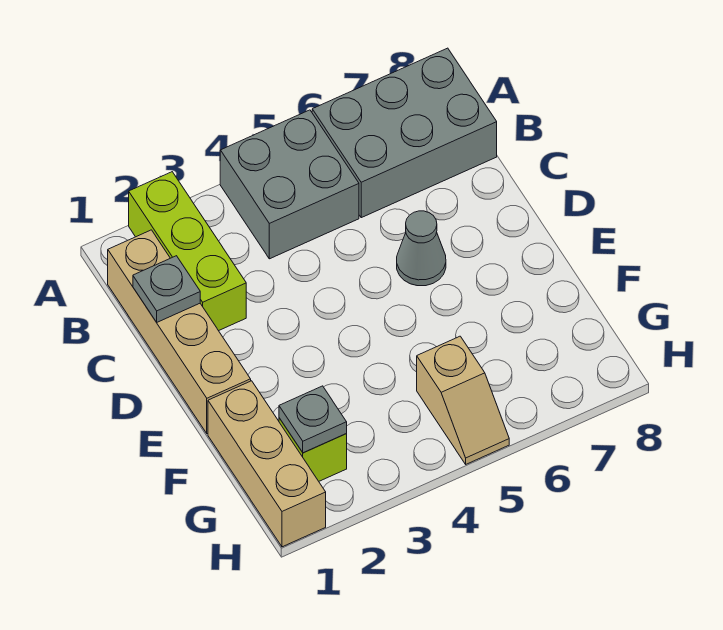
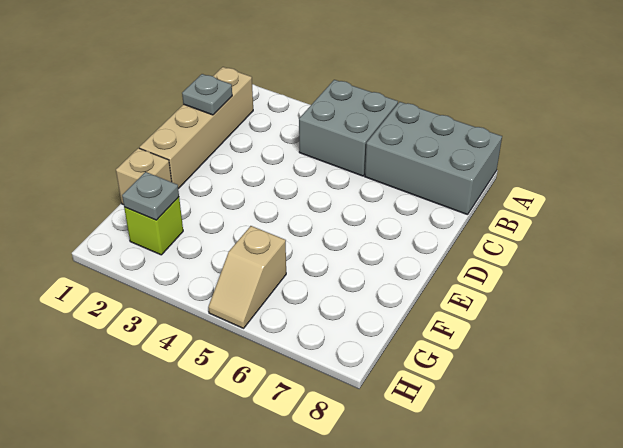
lime brick A2:C2 level 1 -> none
grey cone D6 level 1 -> none
tan brick F1:H1 level 1 -> tan brick F1 level 1

